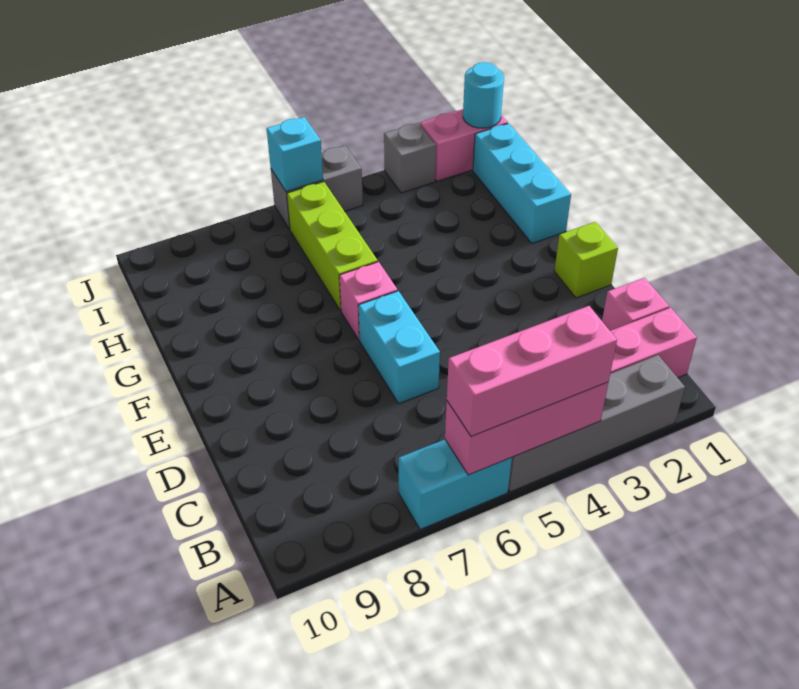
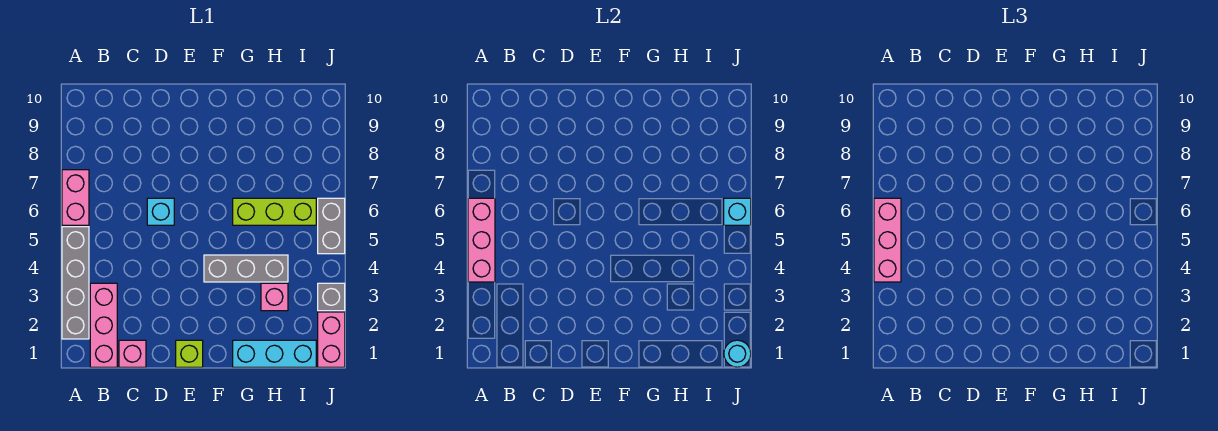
cyan brick A6:A7 level 1 -> pink brick A6:A7 level 1
cyan brick D6:E6 level 1 -> cyan brick D6 level 1
none -> grey brick F4:H4 level 1
pink brick F6 level 1 -> pink brick H3 level 1

